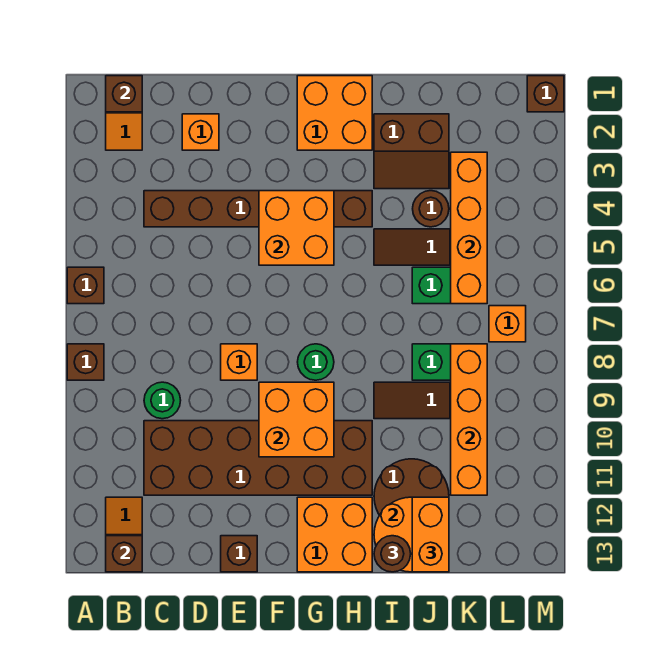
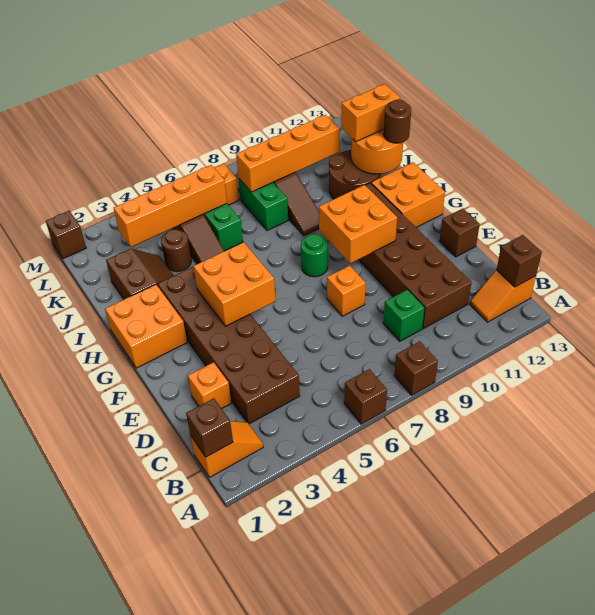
brown brick C4:H4 level 1 -> brown brick C3:H4 level 1
green round brick C9 level 1 -> green brick C9 level 1

